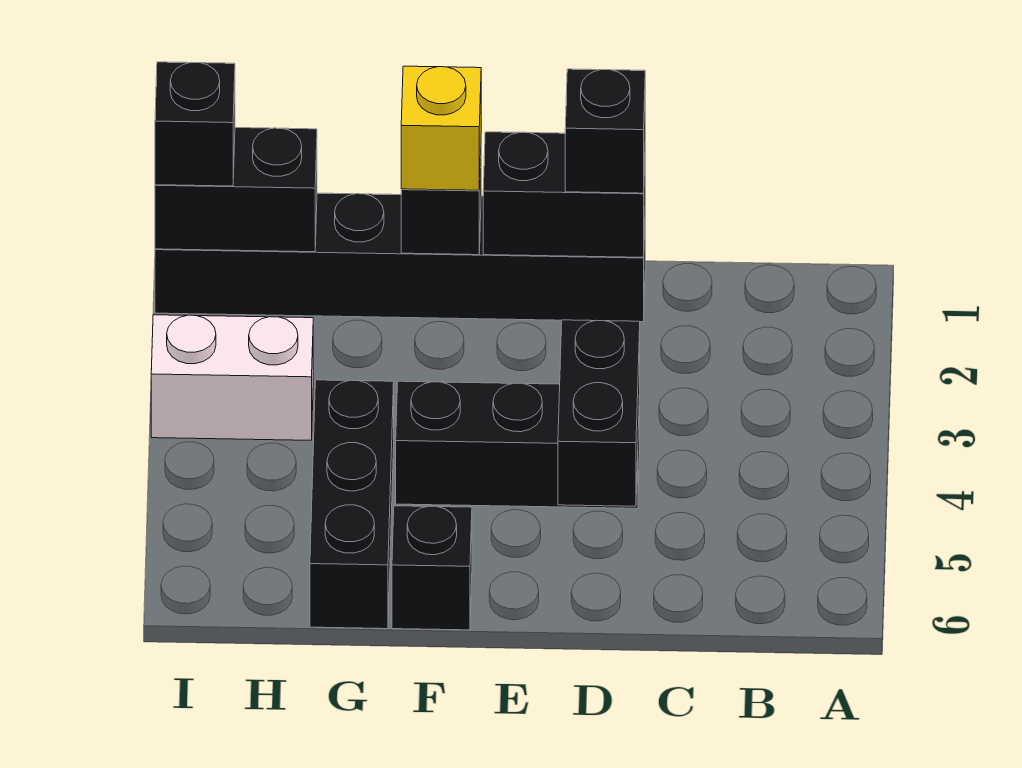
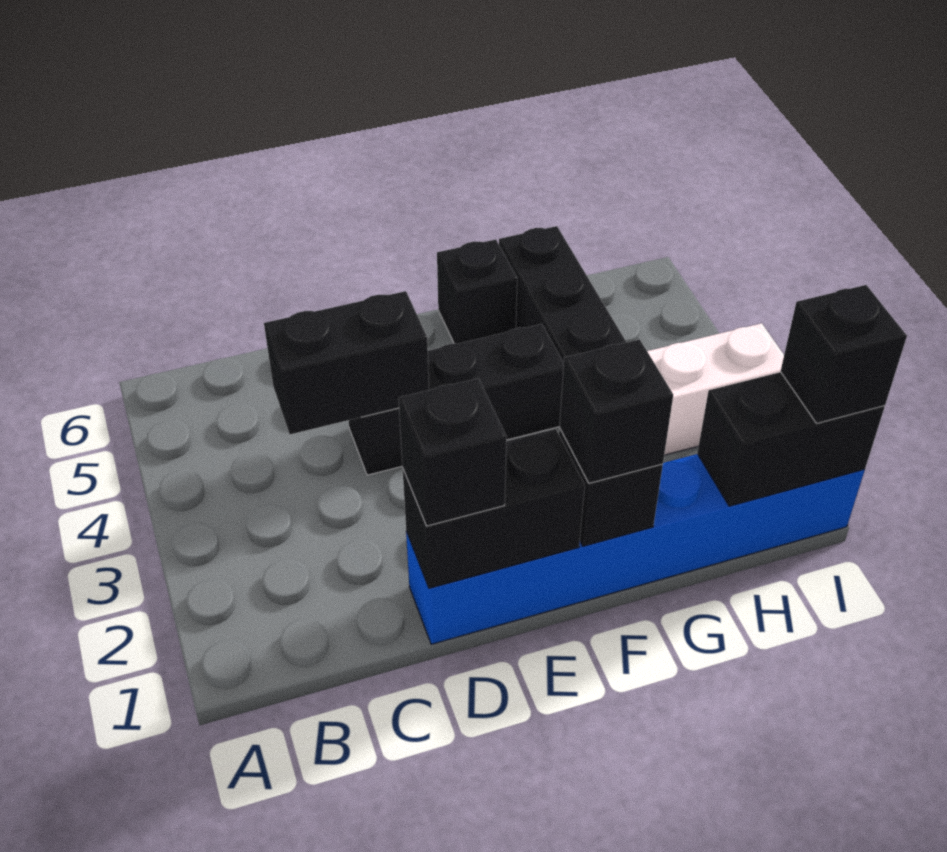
black brick D1:I1 level 1 -> blue brick D1:I1 level 1
black brick D4:D5 level 2 -> black brick C4:D4 level 2
yellow brick F1 level 3 -> black brick F1 level 3

